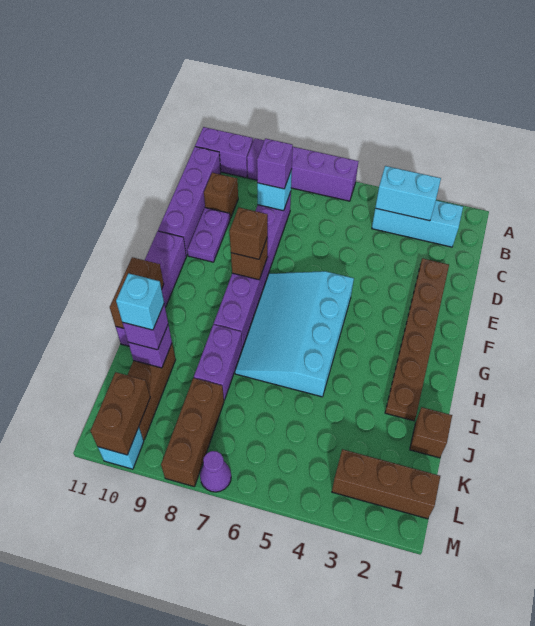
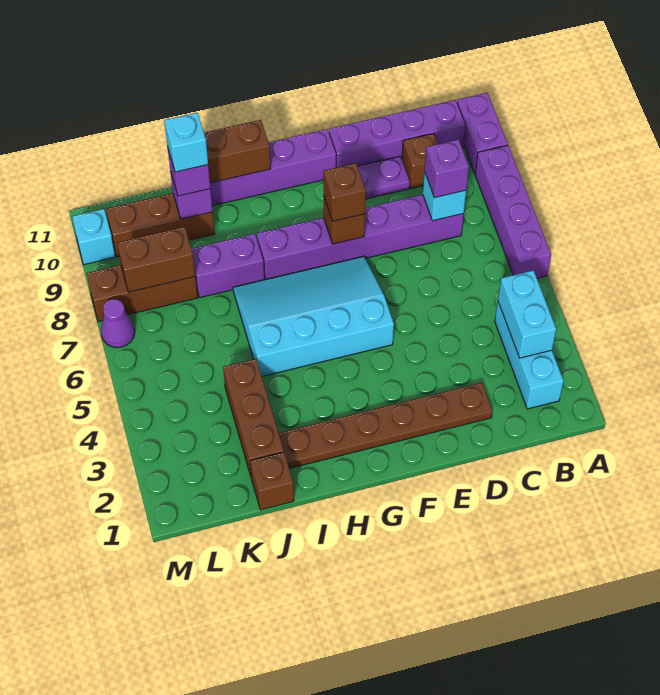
brown brick L1:L3 level 1 -> brown brick J2:J4 level 1
brown brick L10:M10 level 2 -> brown brick K8:L8 level 2

